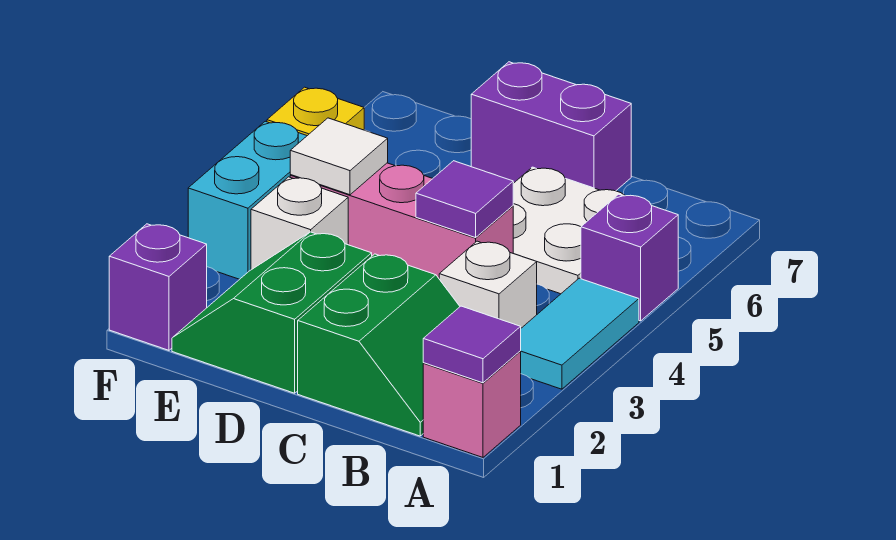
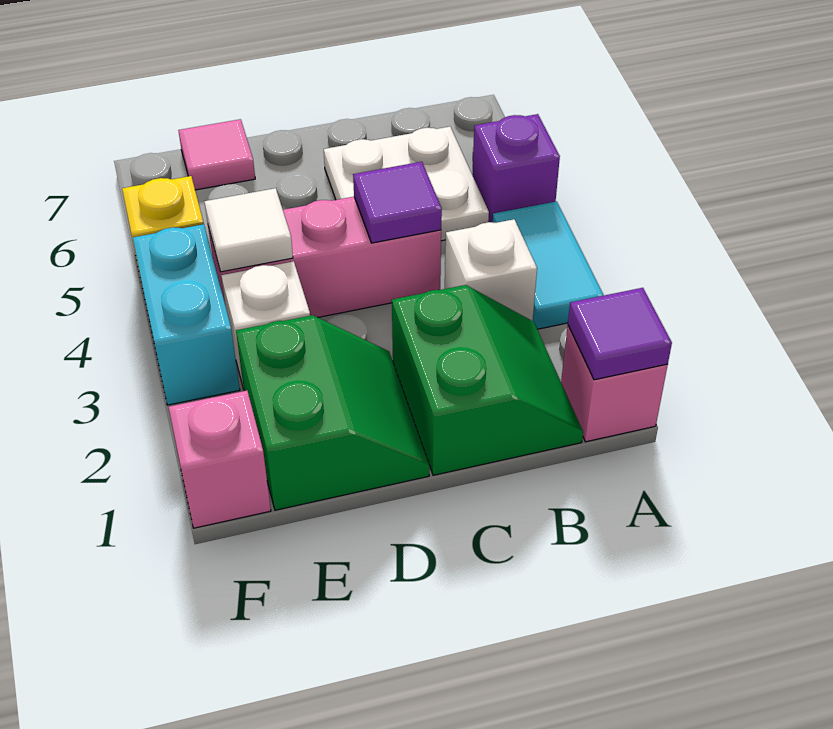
purple brick C7:D7 level 1 -> none
green slope D1:E2 level 1 top D -> green slope D1:E2 level 1 top E
none -> pink tile E7 level 1
purple brick F1 level 1 -> pink brick F1 level 1

